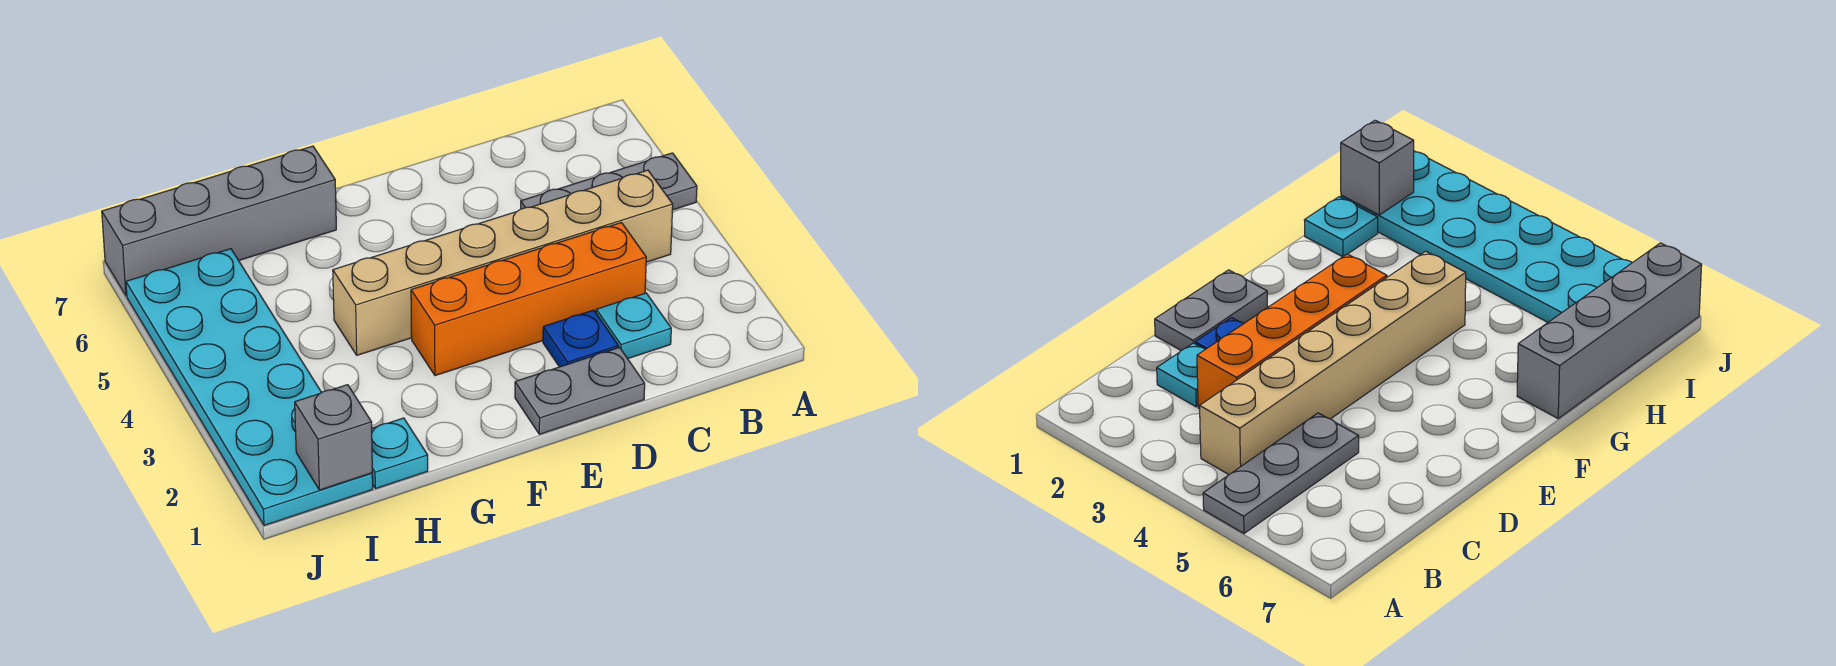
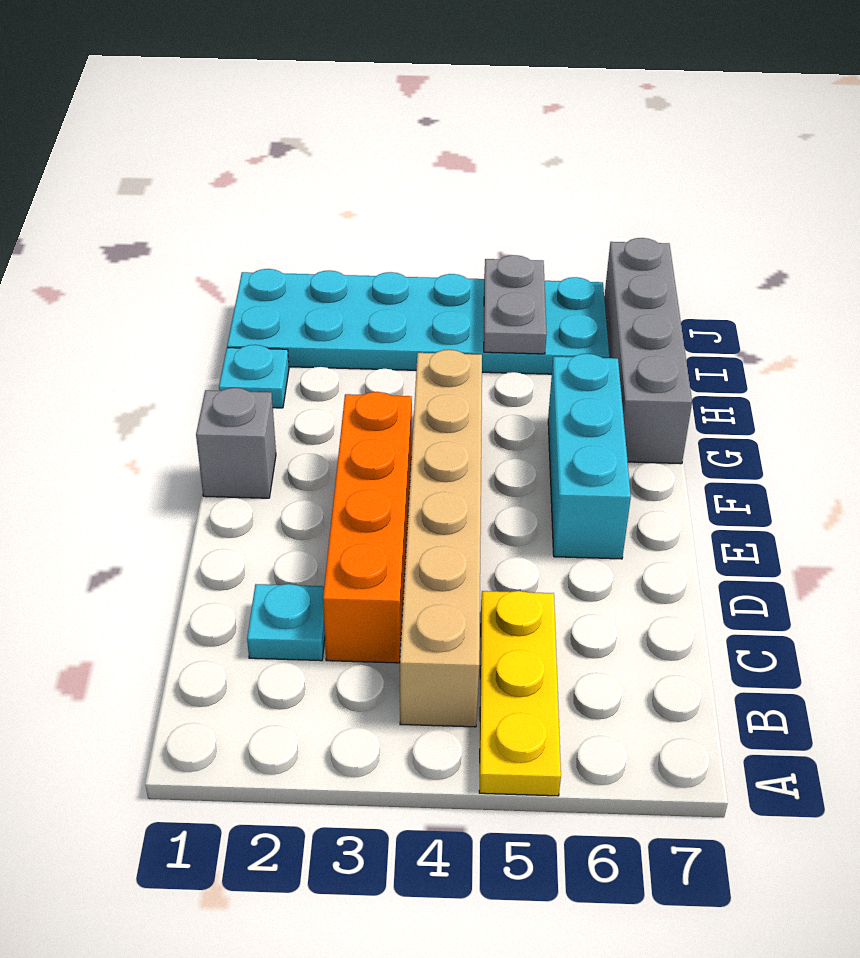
grey plate A5:C5 level 1 -> yellow plate A5:C5 level 1
grey plate D1:E1 level 1 -> grey plate I5:J5 level 2
blue plate D2 level 1 -> none
none -> cyan brick E6:G6 level 1
grey brick I1 level 2 -> grey brick F1 level 1

